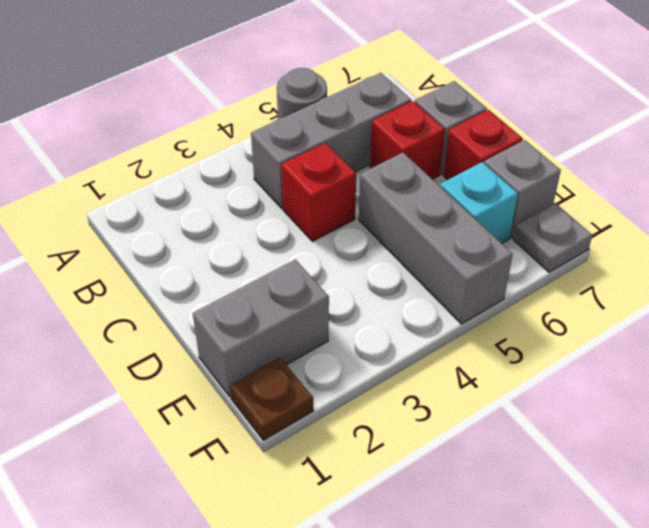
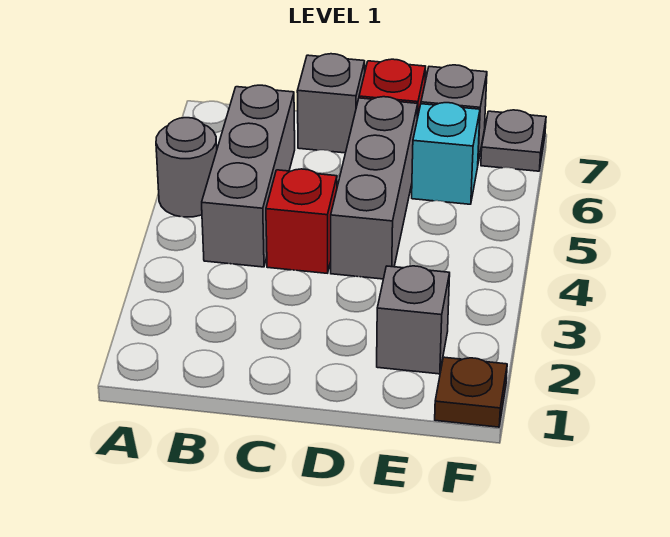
red brick C6 level 1 -> none
grey brick D5:F5 level 1 -> grey brick D4:D6 level 1
grey brick E1:E2 level 1 -> grey brick E2 level 1

